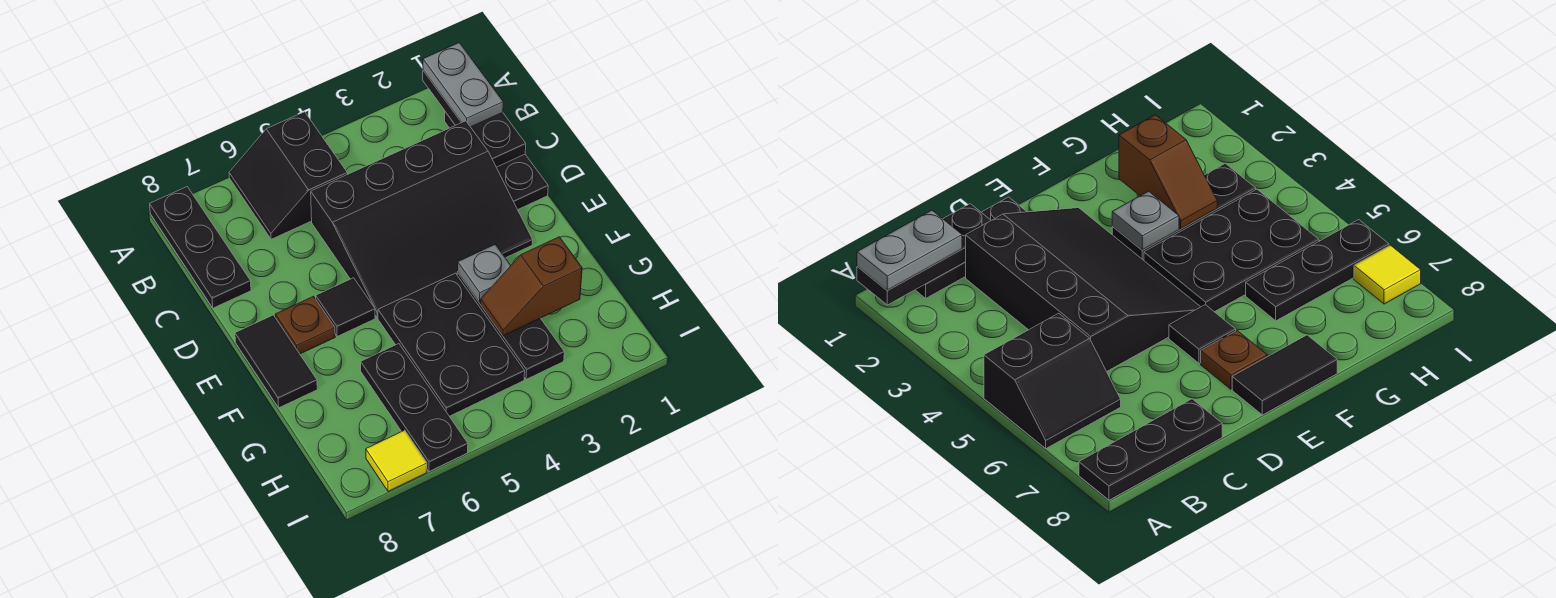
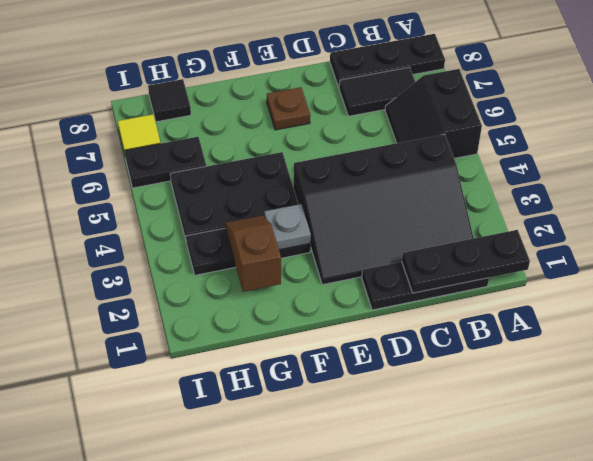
grey plate A1:B1 level 3 -> none
black slope A5:B6 level 1 top 5 -> black slope A5:B6 level 1 top A
black slope C2:E5 level 1 top C -> black slope B2:E4 level 1 top 4
black tile E6 level 1 -> black tile H8 level 1
black tile E8:F8 level 1 -> black tile B7:C7 level 1
black plate G6:I6 level 1 -> black plate H6:I6 level 1

